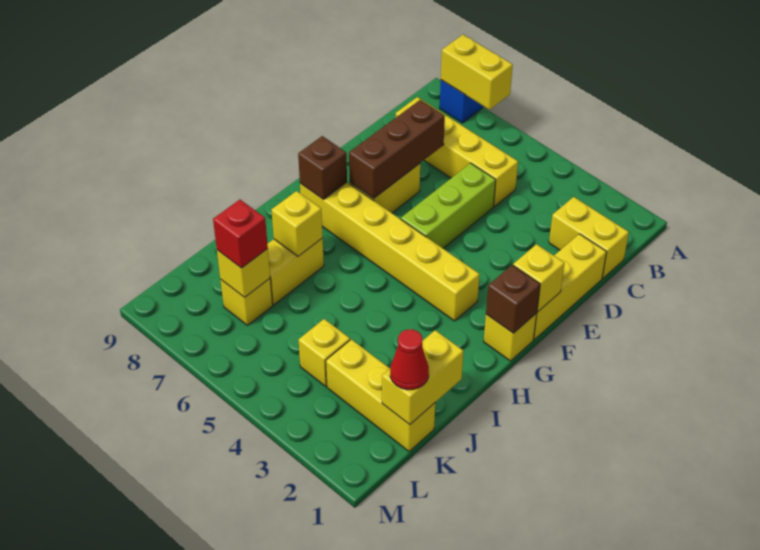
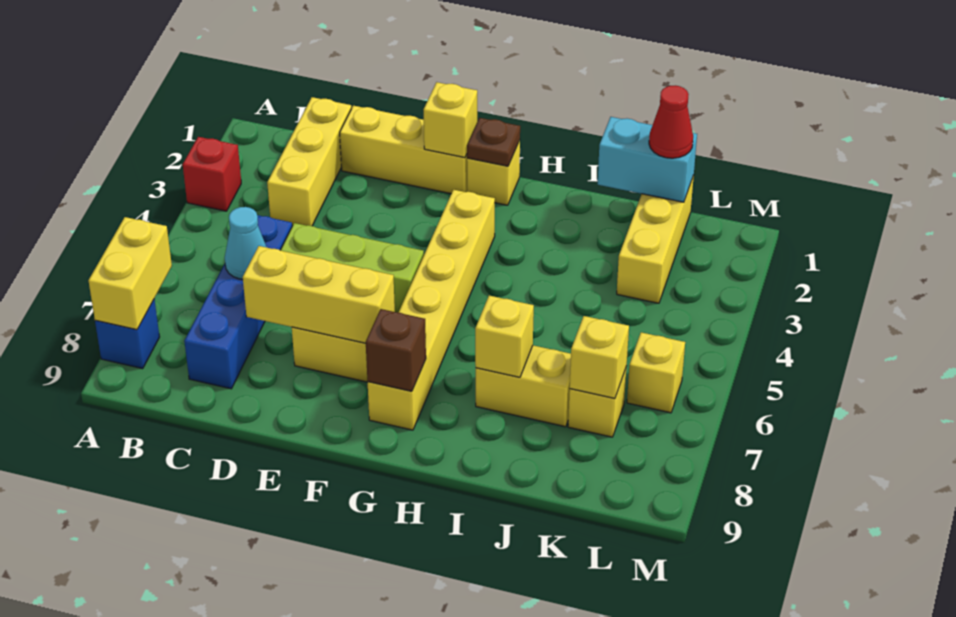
yellow brick C1:C2 level 1 -> yellow brick C1:C3 level 1
yellow brick C5:C8 level 1 -> blue brick C5:C8 level 1
none -> cyan cone C6 level 2
brown brick D7:F7 level 2 -> yellow brick D7:F7 level 2
brown brick G1 level 2 -> brown plate G1 level 2
yellow brick J1:K1 level 2 -> cyan brick J1:K1 level 2
yellow brick K4 level 1 -> yellow brick L6 level 1
red brick K7 level 3 -> red brick A3 level 1

